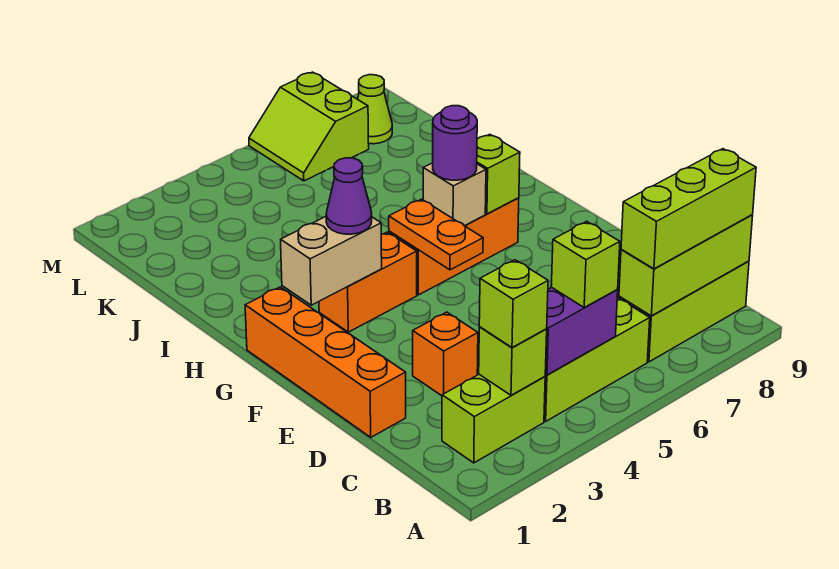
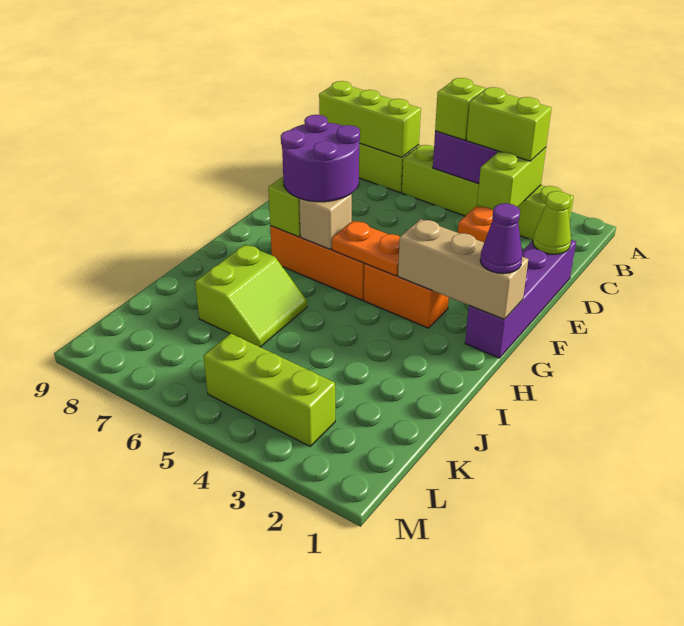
lime brick B3 level 2 -> lime brick B3:C3 level 2
lime brick B3 level 3 -> lime brick B3:B4 level 3
lime brick B7:B9 level 3 -> lime brick L3:L5 level 1
orange brick D1:G1 level 1 -> purple brick D1:G1 level 1
orange plate F5:G5 level 2 -> orange plate G4:G5 level 2
tan brick G2:G3 level 2 -> tan brick G1:G3 level 2
purple cone G3 level 3 -> purple cone G1 level 3
purple round brick G6 level 3 -> purple round brick F6:G7 level 3
lime slope L6:M7 level 1 top 7 -> lime slope I6:J7 level 1 top 7
lime cone L8 level 1 -> lime cone D1 level 2

